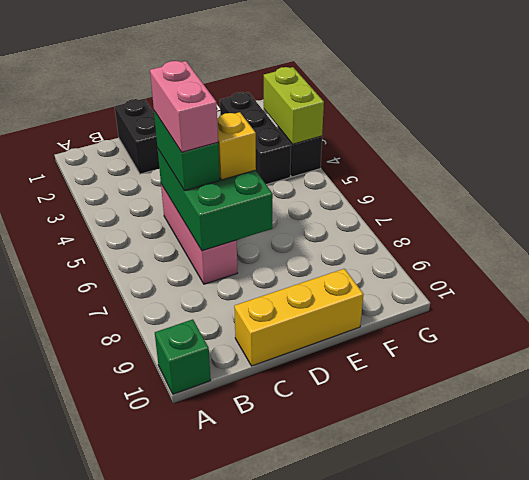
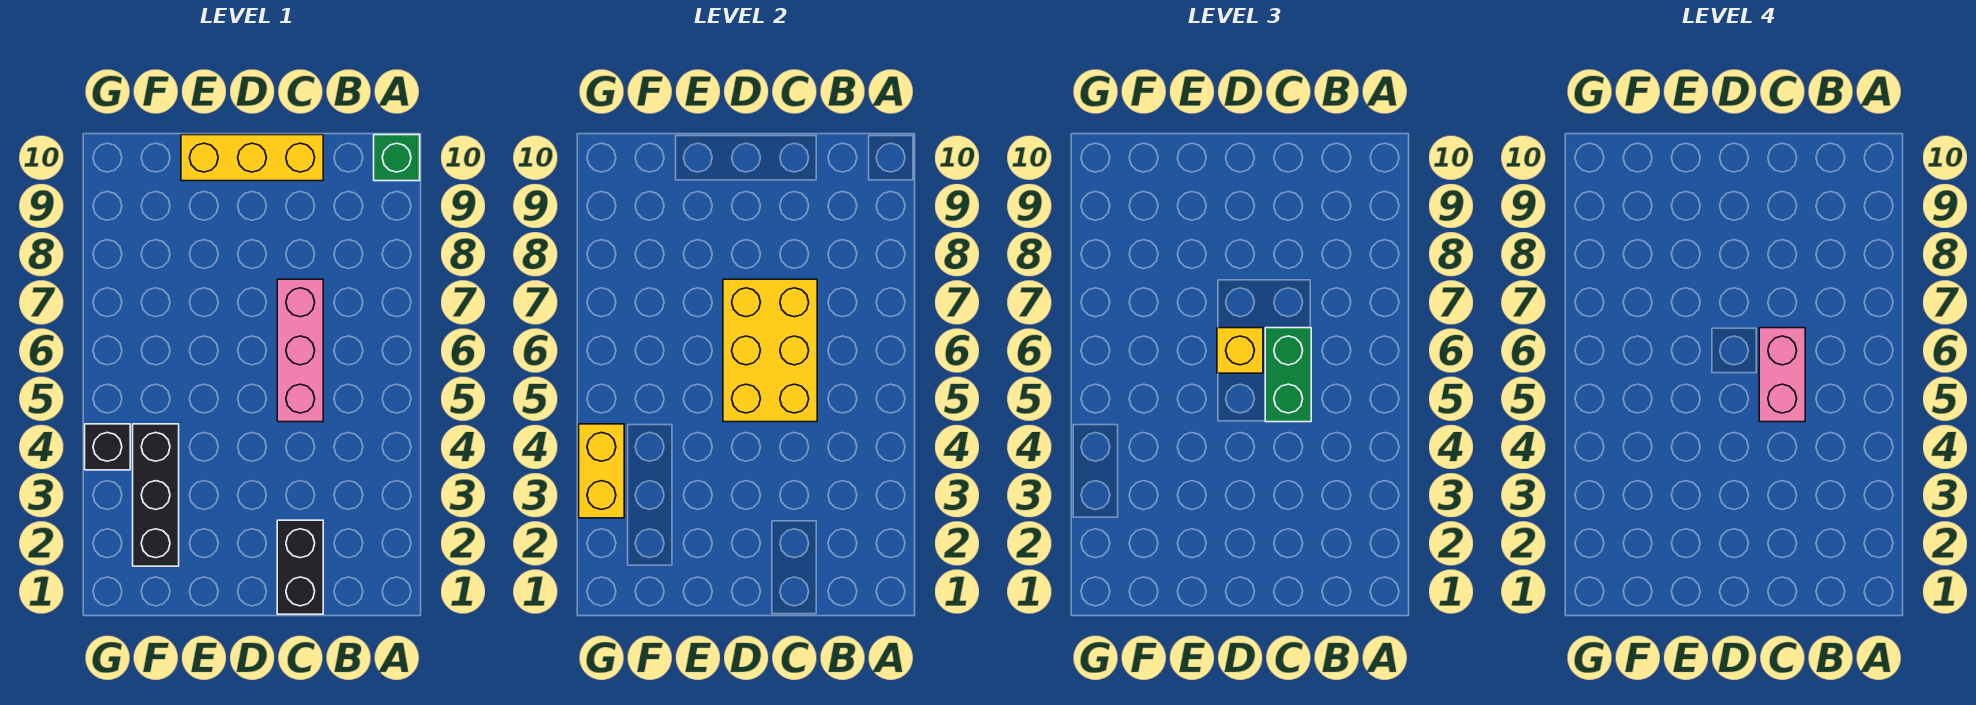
green brick C5:D7 level 2 -> yellow brick C5:D7 level 2
lime brick G3:G4 level 2 -> yellow brick G3:G4 level 2

